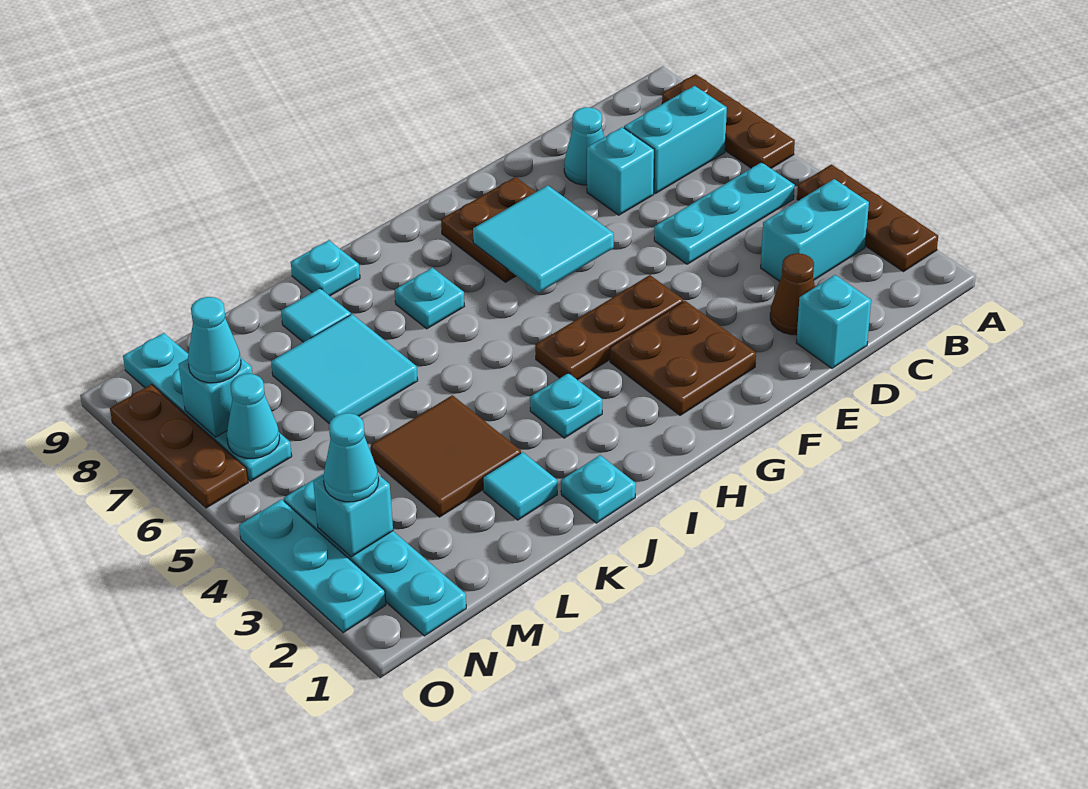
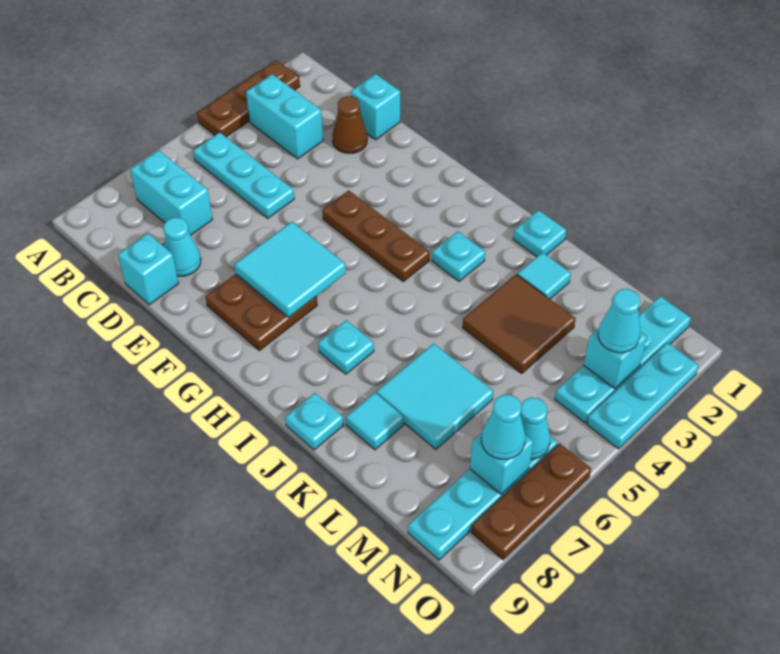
brown plate A6:A8 level 1 -> none
cyan brick D7 level 1 -> cyan brick D9 level 1
brown plate F2:G3 level 1 -> none

